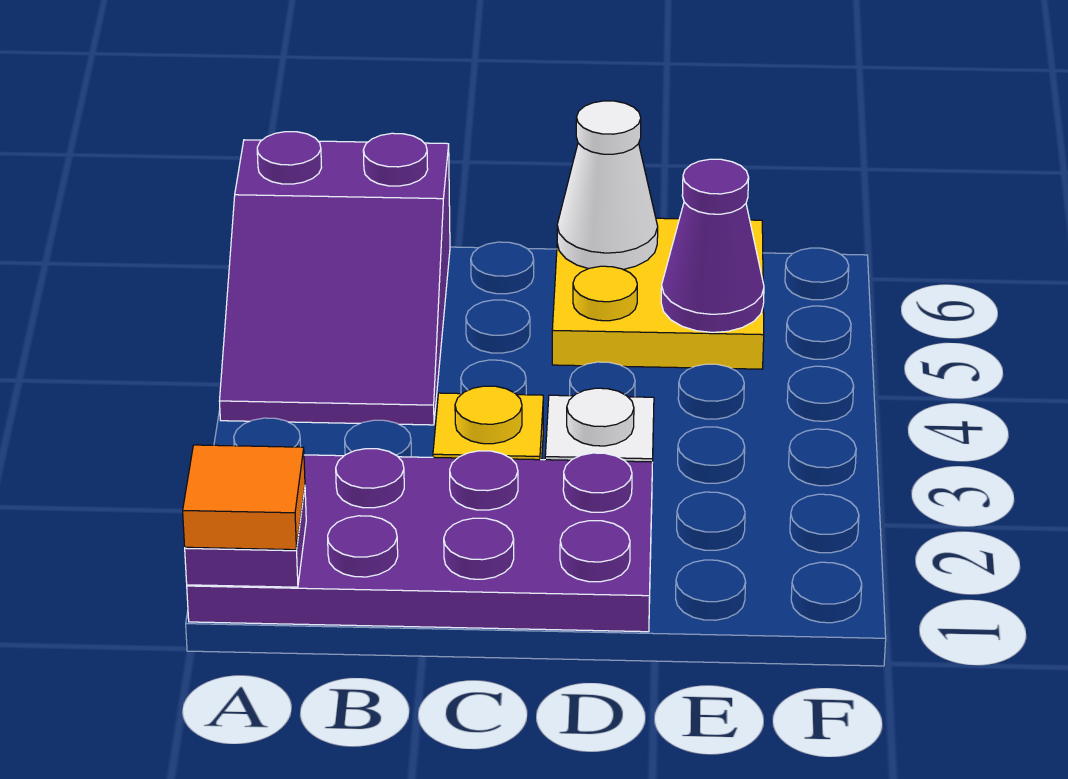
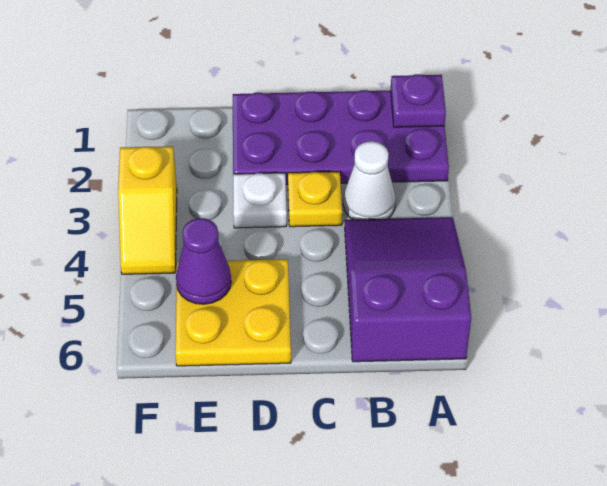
orange tile A1 level 3 -> none
white cone D6 level 2 -> white cone B3 level 1
none -> yellow slope F3:F4 level 1 top 3

